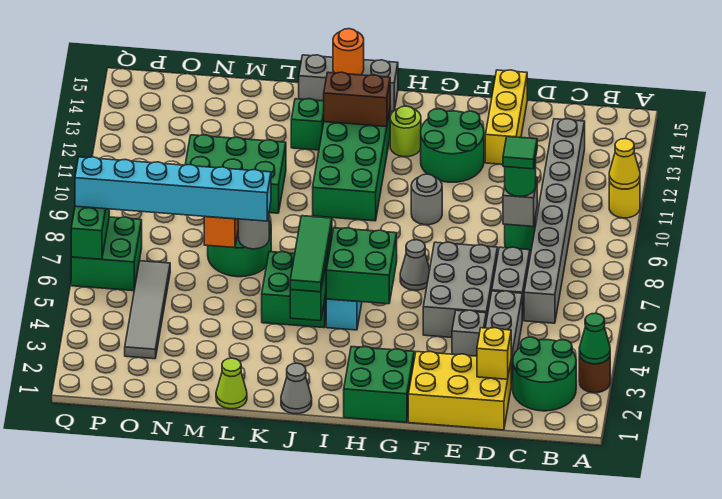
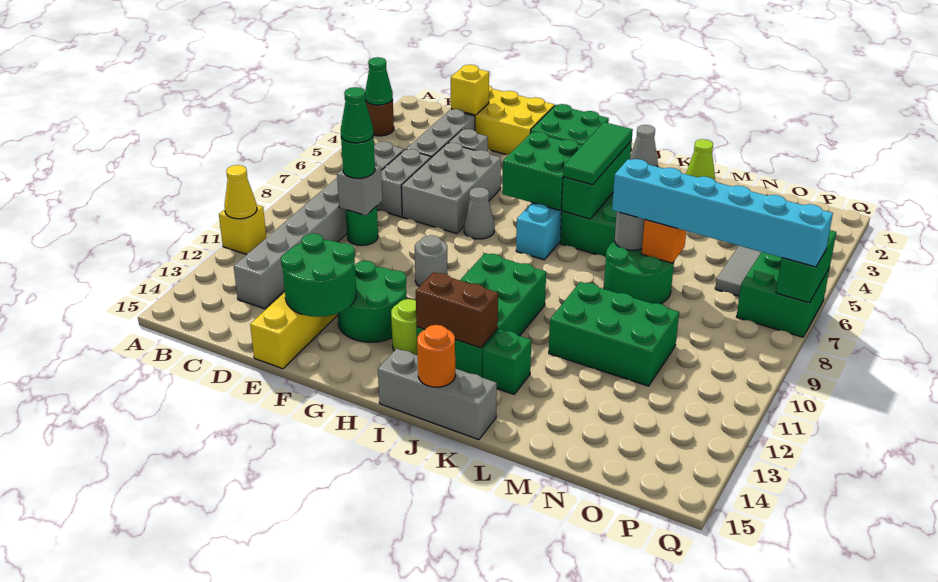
yellow round brick A11 level 1 -> yellow brick A11 level 1
green round brick B2:C3 level 1 -> green round brick E13:F14 level 2
green tile D9 level 4 -> green cone D9 level 4

